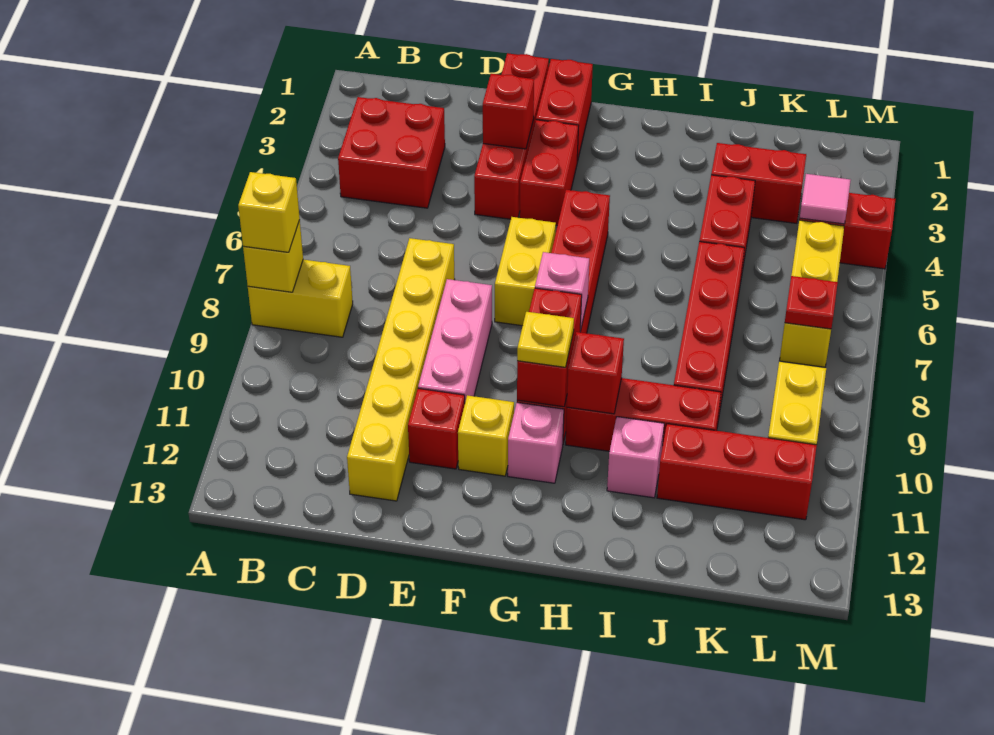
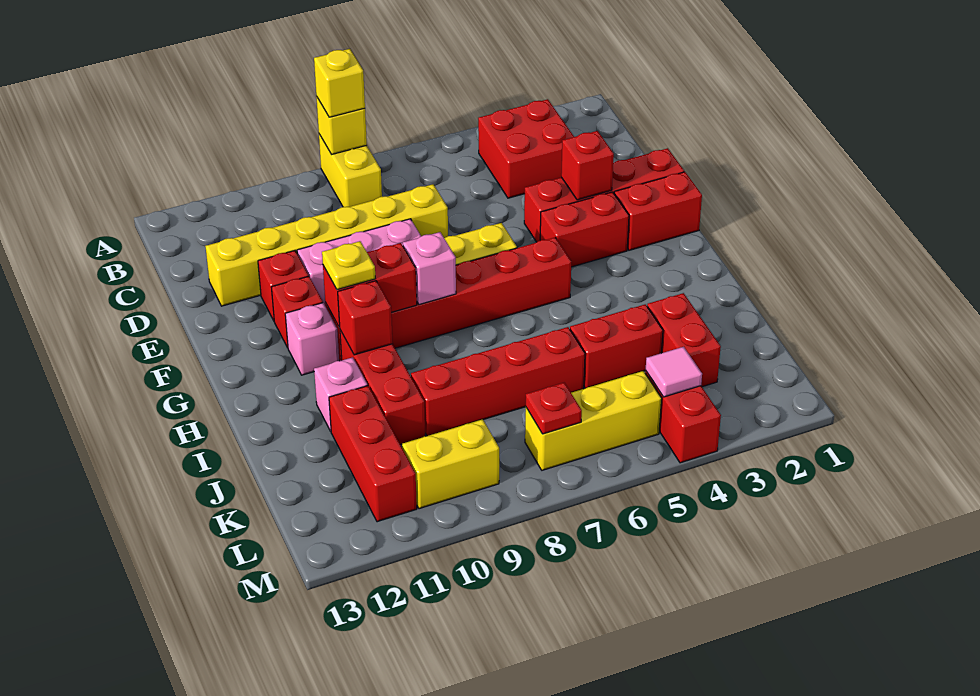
yellow brick F11 level 1 -> red brick F11 level 1

